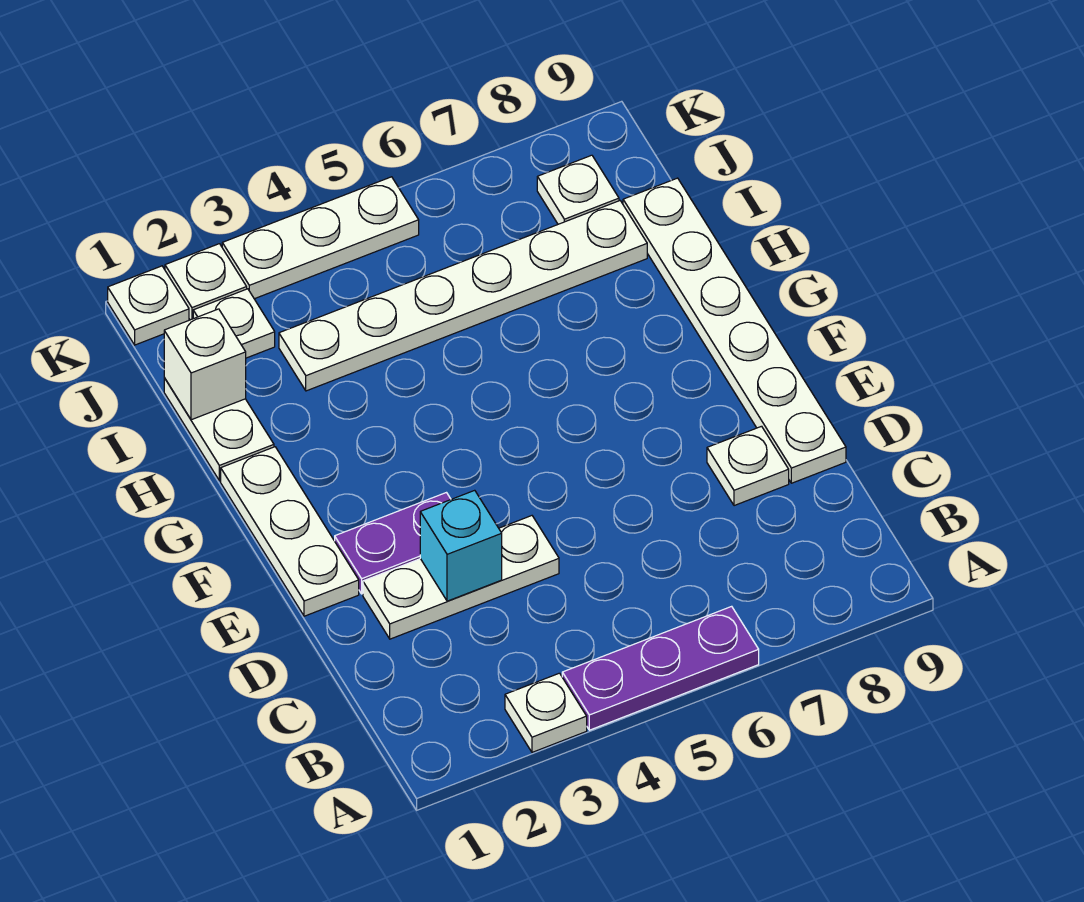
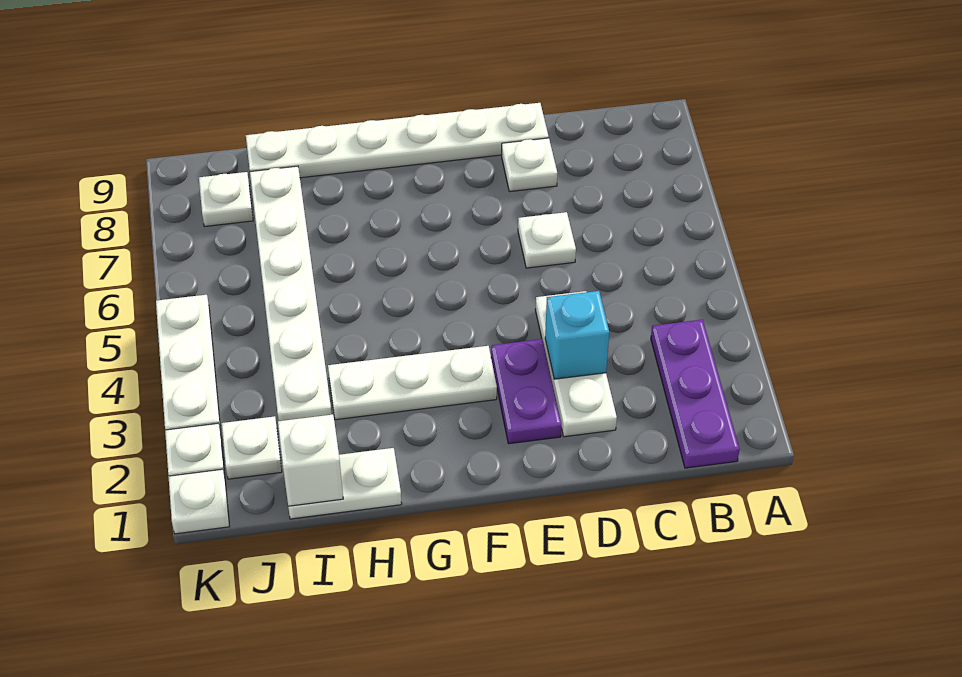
white plate A3 level 1 -> white plate D6 level 1
purple plate A4:A6 level 1 -> purple plate B1:B3 level 1
white plate E1:G1 level 1 -> white plate F3:H3 level 1

